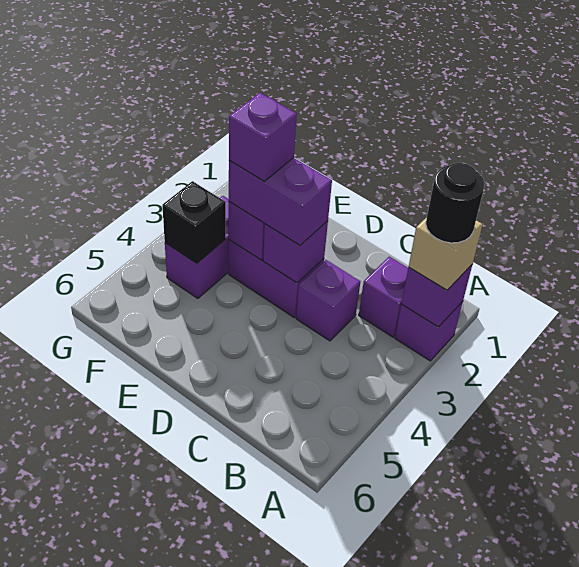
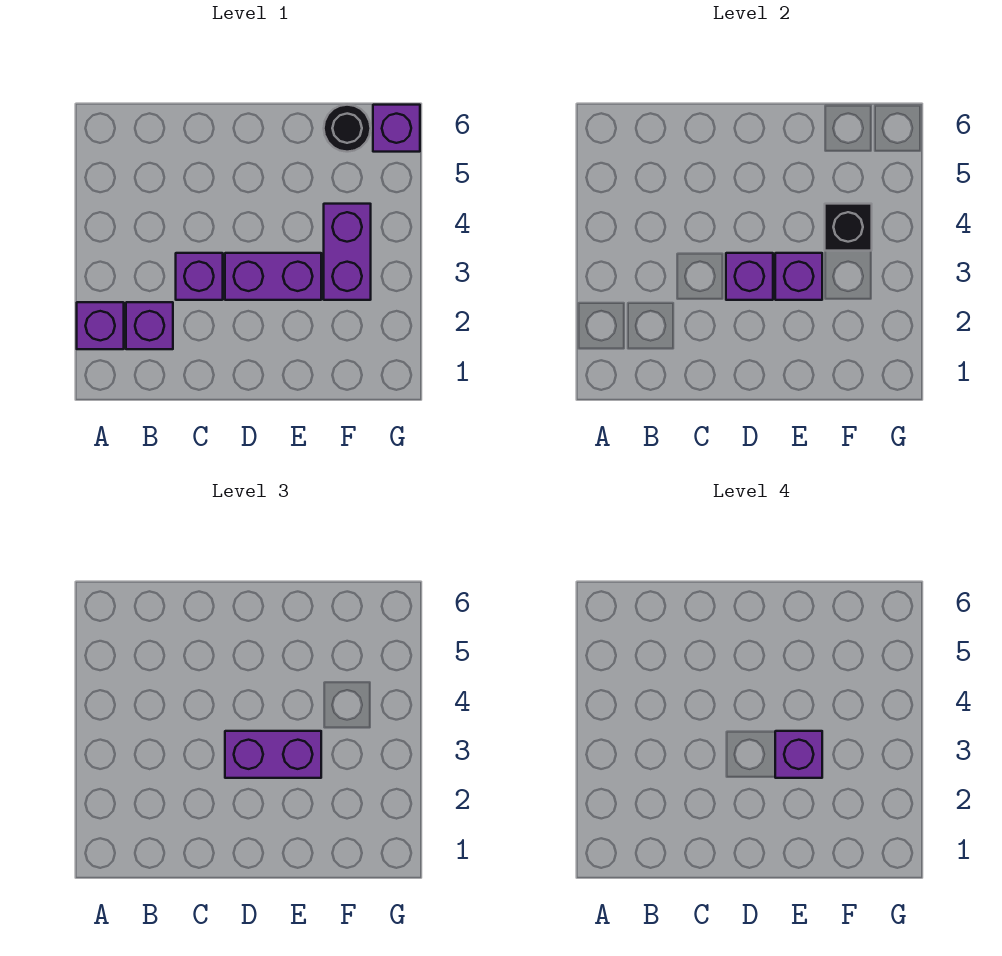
purple brick A2 level 2 -> purple brick G6 level 1
tan brick A2 level 3 -> none
black round brick A2 level 4 -> black round brick F6 level 1

